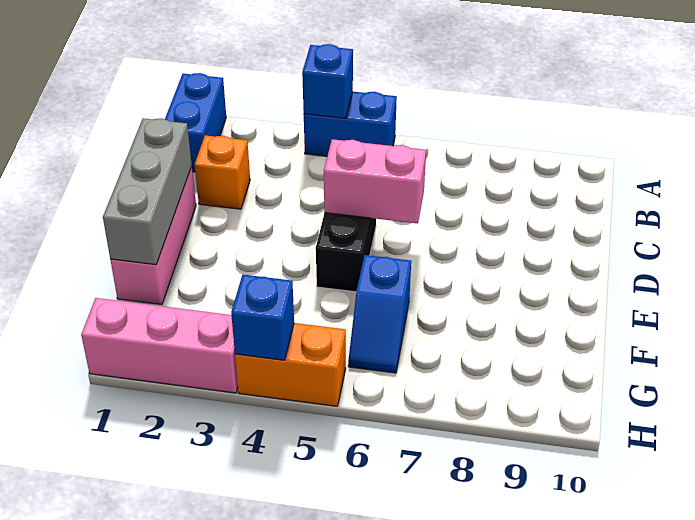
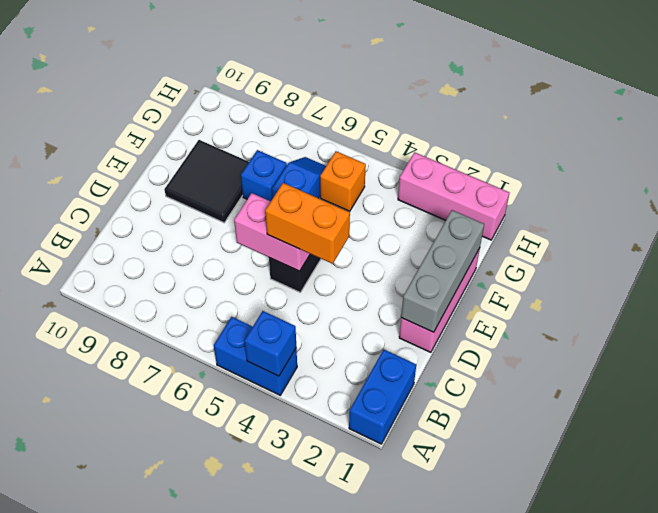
orange brick C2 level 1 -> orange brick G5 level 1
none -> black tile E8:F9 level 1
orange brick H4:H5 level 1 -> orange brick D4:D5 level 3
blue brick H4 level 2 -> blue brick F7 level 1

